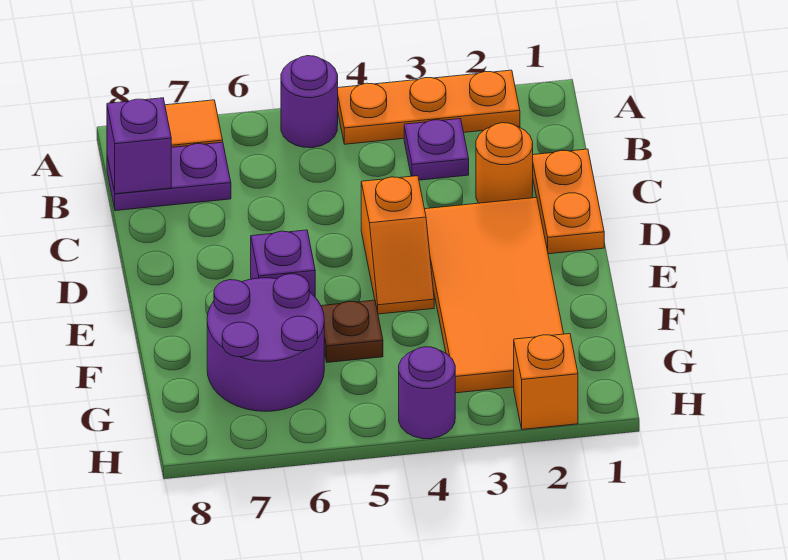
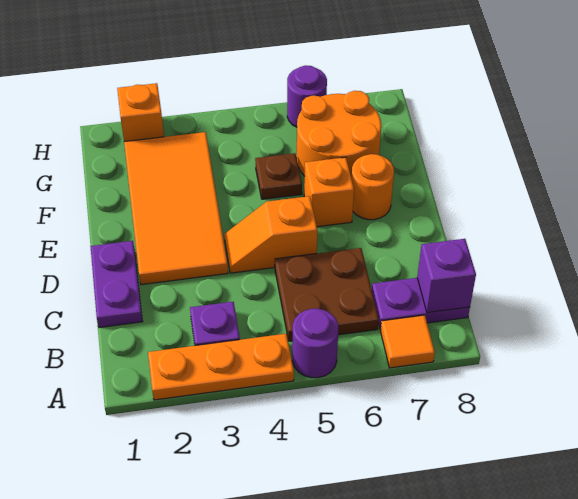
none -> brown plate B5:C6 level 1
orange plate C1:D1 level 1 -> purple plate C1:D1 level 1
orange round brick C2 level 1 -> orange round brick E7 level 1
orange slope D4:E4 level 1 top D -> orange slope D4:D5 level 1 top 5
purple brick E6 level 1 -> orange brick E6 level 1
purple round brick F6:G7 level 1 -> orange round brick F6:G7 level 1
purple round brick H4 level 1 -> purple round brick H6 level 1

